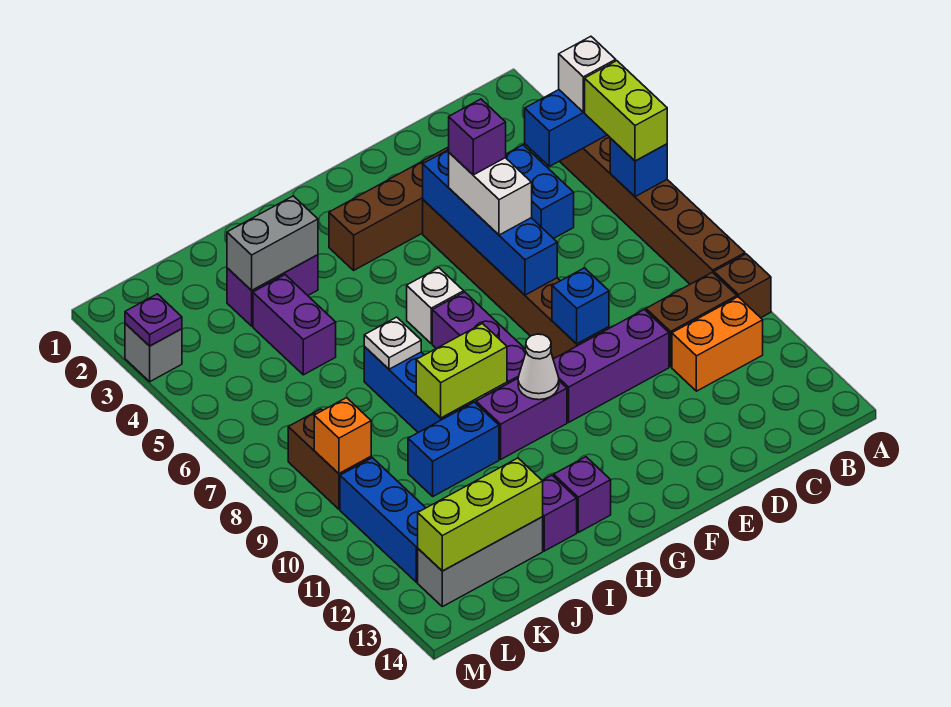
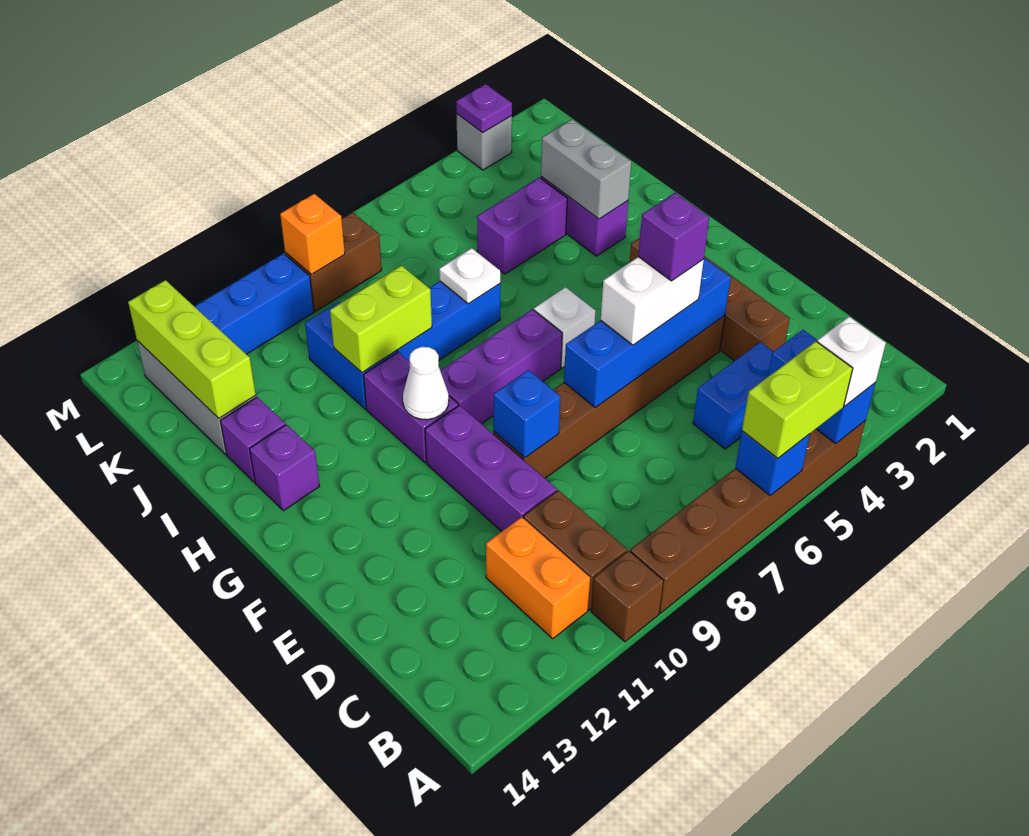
lime brick H9:I9 level 2 -> lime brick I9:I10 level 2

